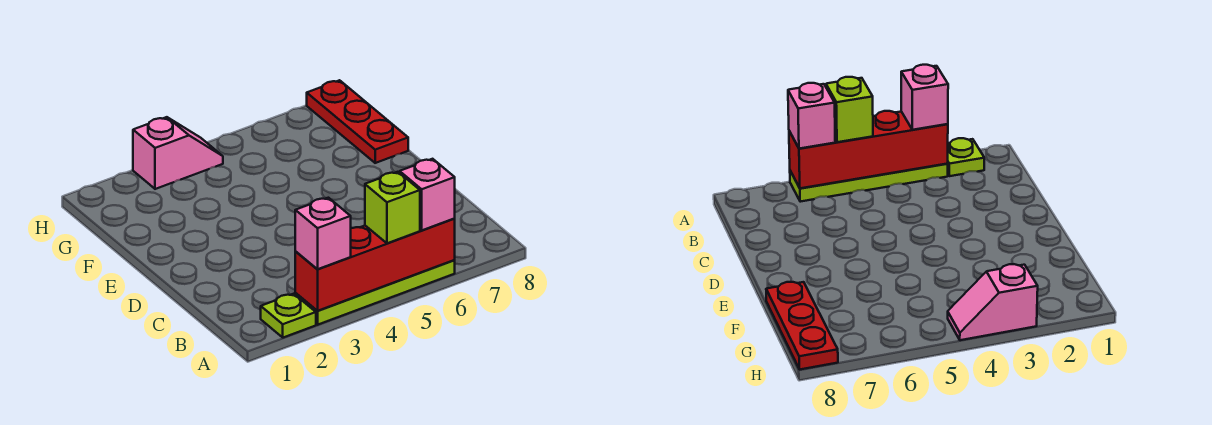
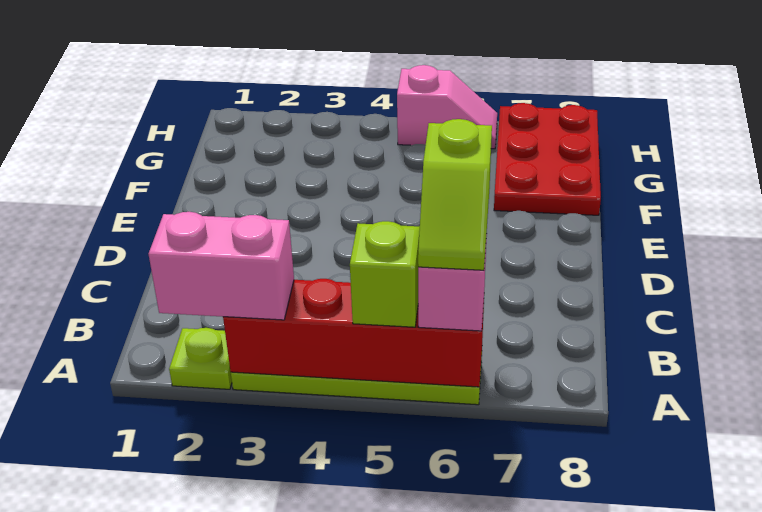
pink brick A3 level 3 -> pink brick A2:A3 level 3
none -> lime slope A6:B6 level 4 top B
red plate F8:H8 level 1 -> red plate F7:H8 level 1
pink slope H3:H4 level 1 top 3 -> pink slope H5:H6 level 1 top 5

